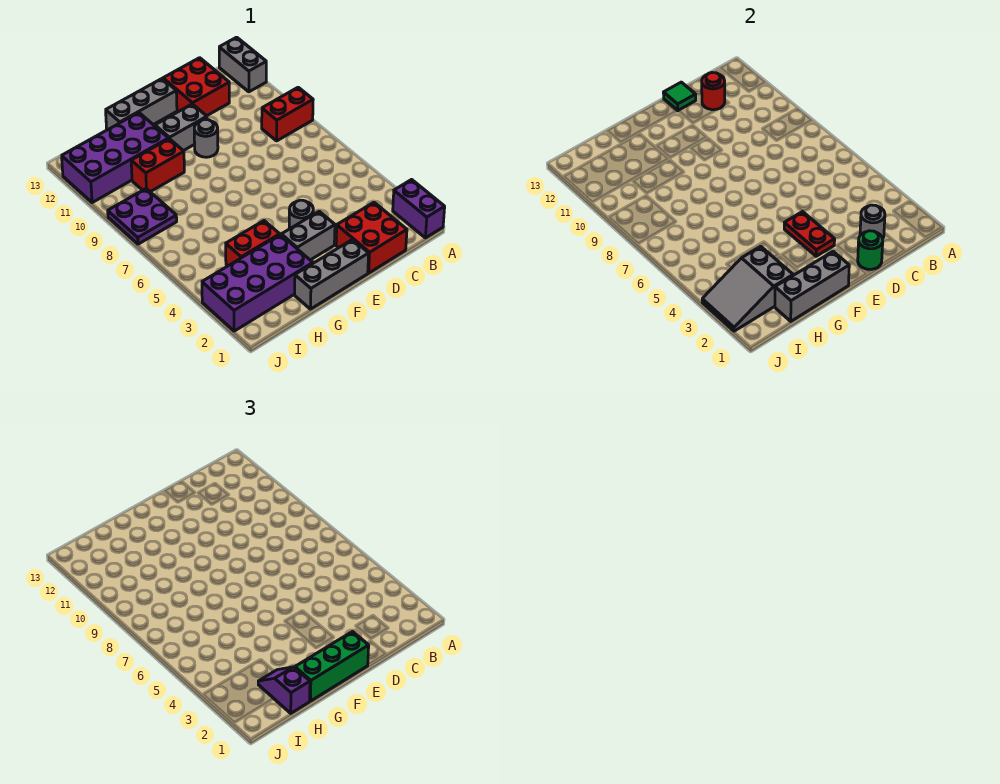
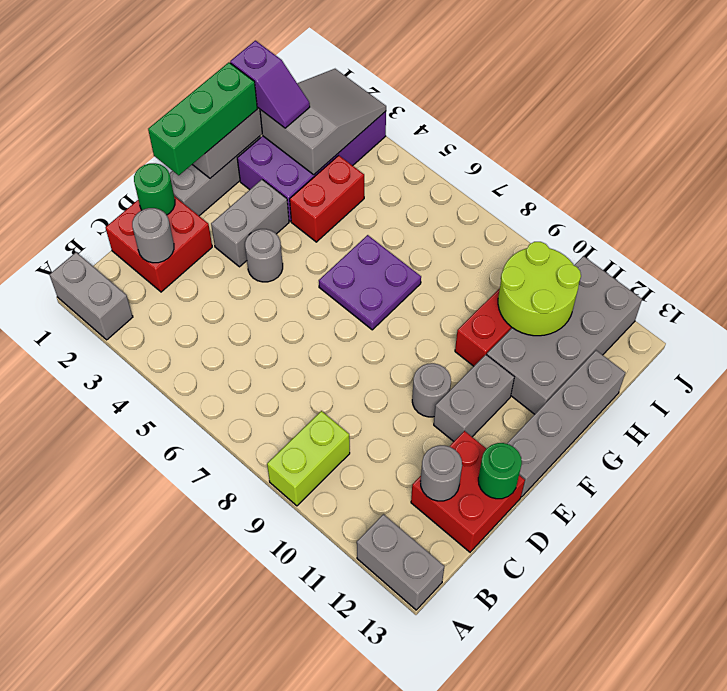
purple brick A1:A2 level 1 -> grey brick A1:A2 level 1
red brick A9:B9 level 1 -> lime brick A9:B9 level 1
red round brick C12 level 2 -> grey round brick C12 level 2
green tile D13 level 2 -> green round brick D13 level 2
red plate E3:E4 level 2 -> none
grey brick E13:G13 level 1 -> grey brick E13:H13 level 1
purple brick G11:J12 level 1 -> grey brick G11:J12 level 1
none -> lime round brick H10:I11 level 2
purple plate I8:J9 level 1 -> purple plate F6:G7 level 1

